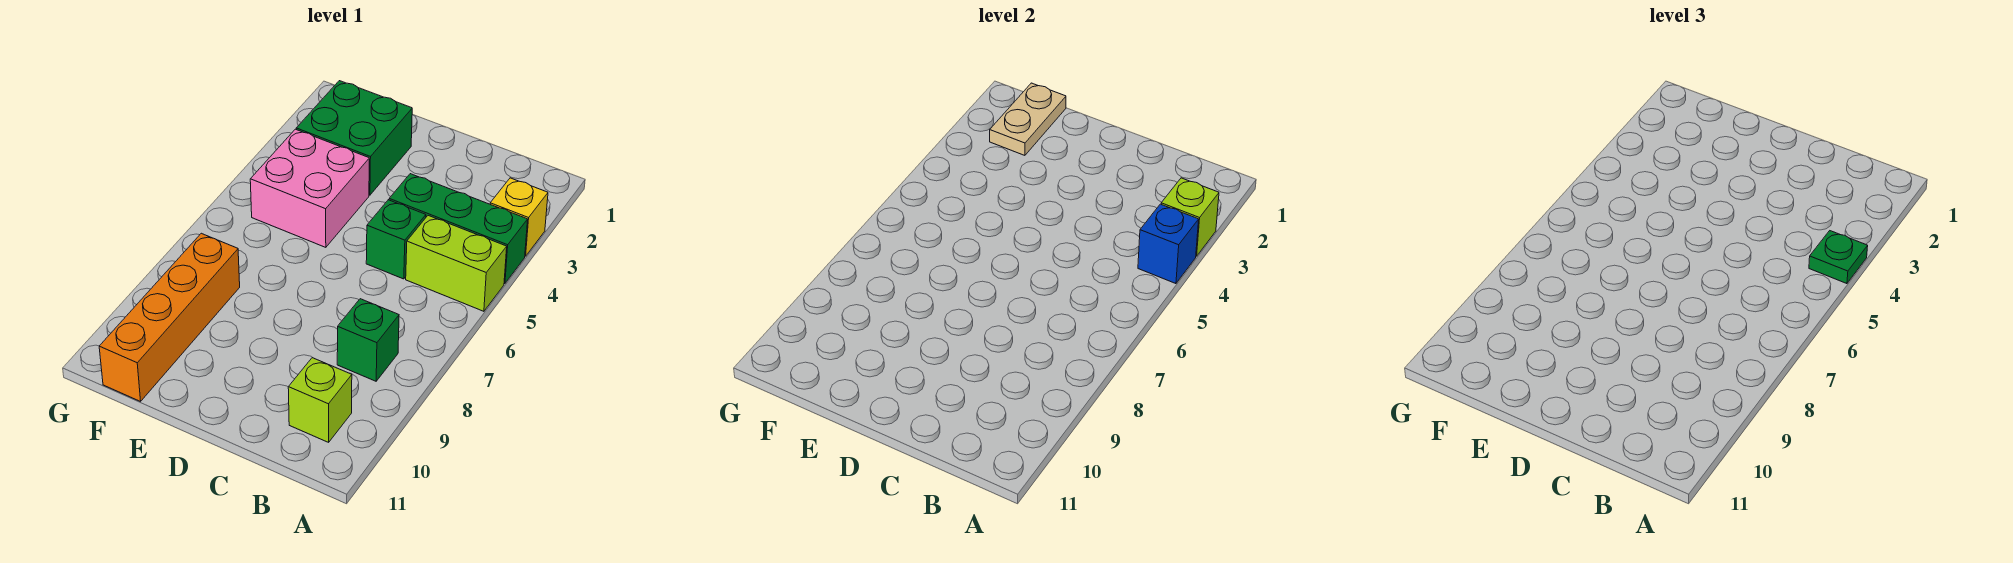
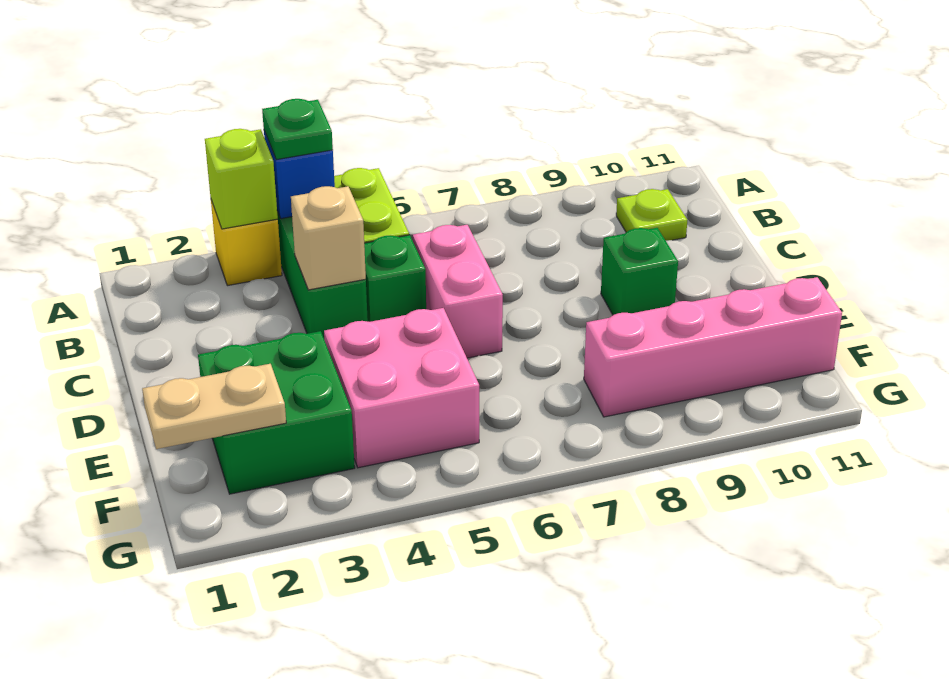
green brick B8 level 1 -> green brick D9 level 1
lime brick B10 level 1 -> lime plate B10 level 1
none -> tan brick C4 level 2
none -> pink brick C6:D6 level 1
orange brick F8:F11 level 1 -> pink brick F8:F11 level 1

